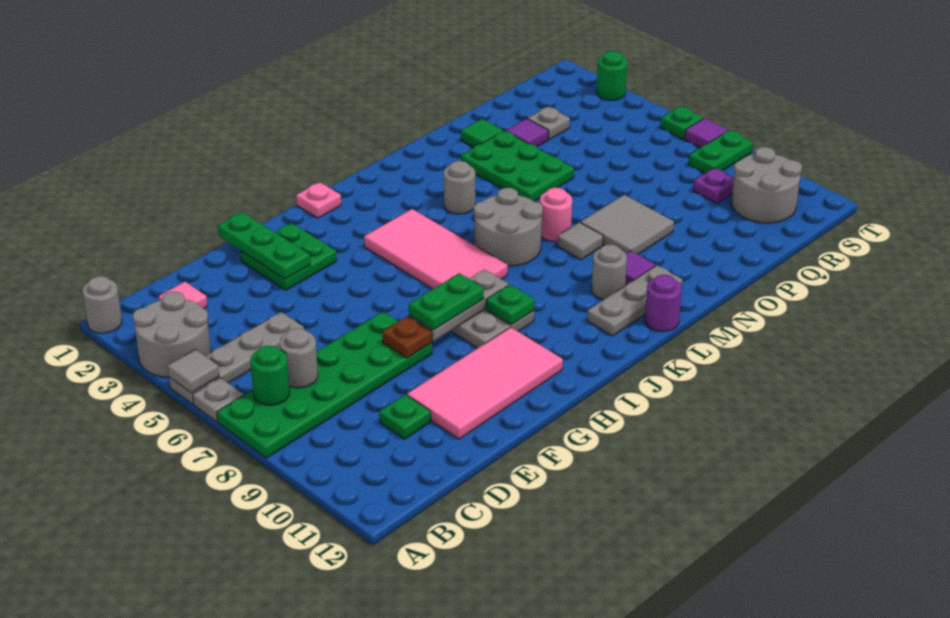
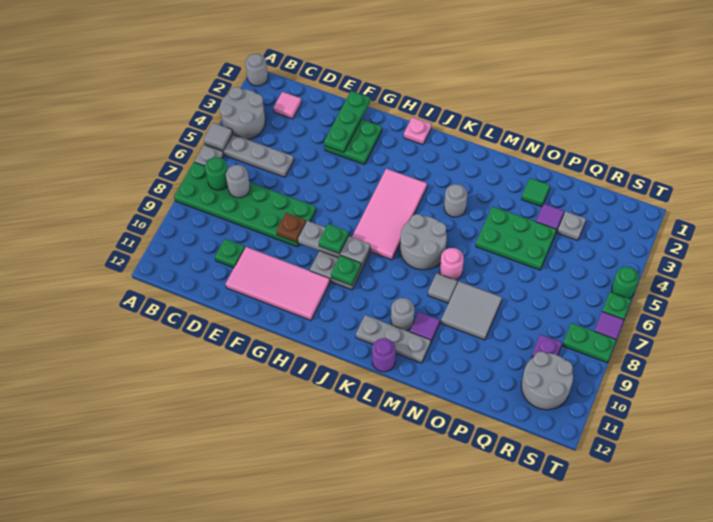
green plate G8:H8 level 3 -> green plate H8 level 3
green plate N3:O5 level 1 -> green plate N4:P5 level 1
green round brick T3 level 1 -> green round brick T5 level 1

